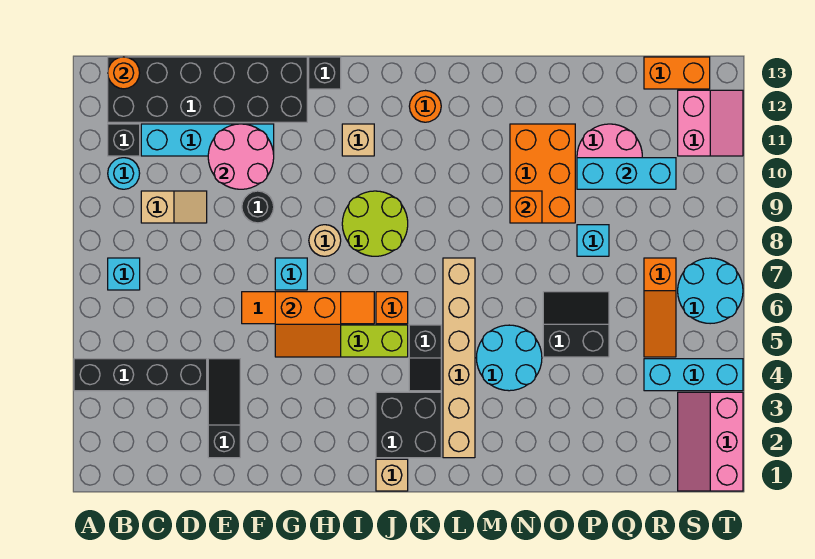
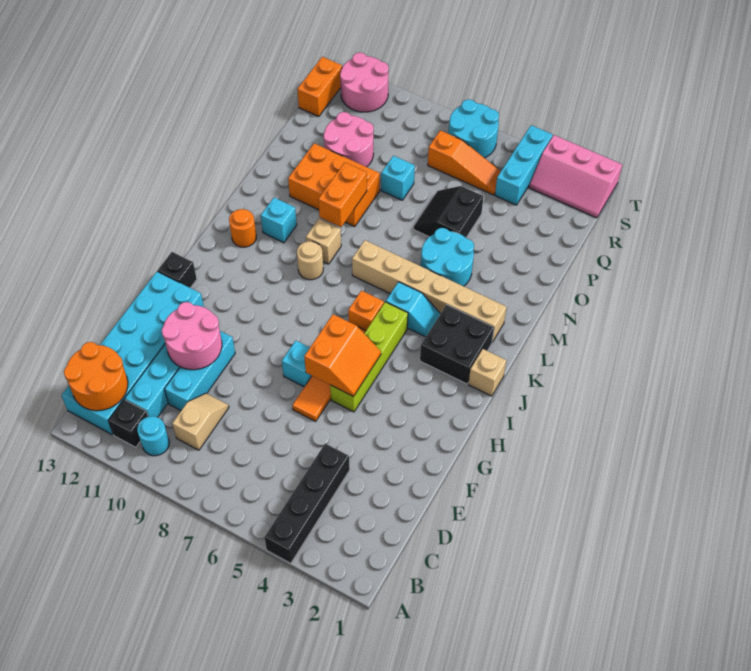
cyan brick B7 level 1 -> cyan brick L11 level 1
black brick B12:G13 level 1 -> cyan brick B12:G13 level 1
orange round brick B13 level 2 -> orange round brick B12:C13 level 2
black slope E2:E4 level 1 top 2 -> none
black round brick F9 level 1 -> none
tan round brick H8 level 1 -> tan round brick K9 level 1
lime round brick I8:J9 level 1 -> none
tan brick I11 level 1 -> tan brick L9 level 1
black slope K4:K5 level 1 top 5 -> cyan slope K4:K5 level 1 top 5
orange brick N9 level 2 -> orange brick M9:N9 level 2
cyan brick P10:R10 level 2 -> cyan brick D10:F10 level 1
pink slope S11:T12 level 1 top S -> pink round brick S11:T12 level 1

